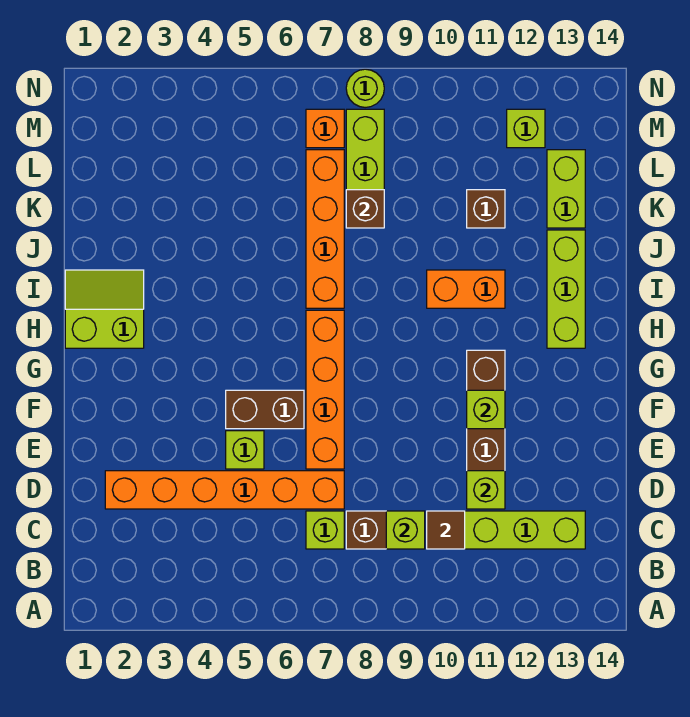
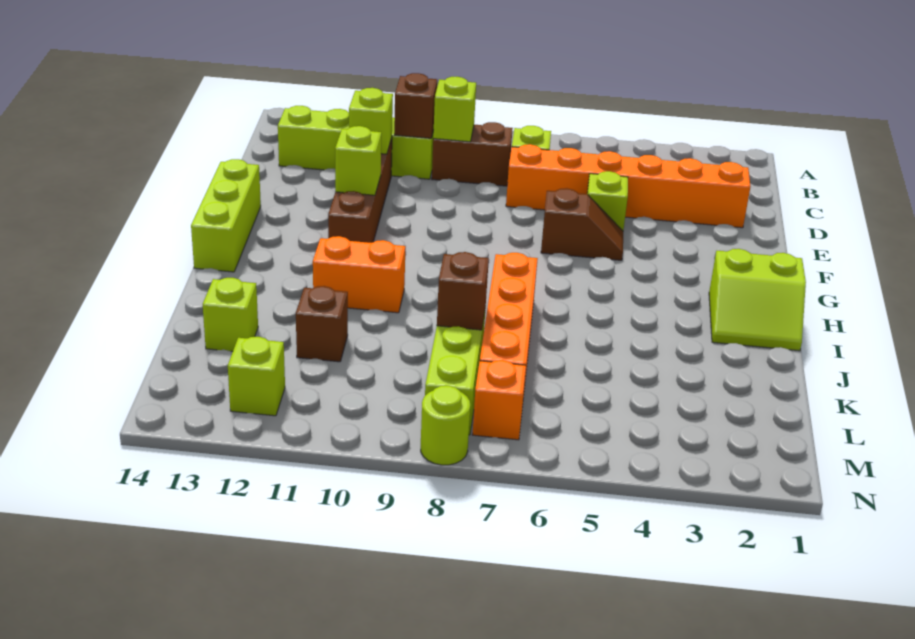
brown tile C10 level 2 -> brown brick C10 level 2
orange brick E7:H7 level 1 -> none
brown brick F5:F6 level 1 -> brown slope F5:F6 level 1 top 6
lime brick H13:J13 level 1 -> lime brick F14:H14 level 1
lime brick K13:L13 level 1 -> lime brick K13 level 1

